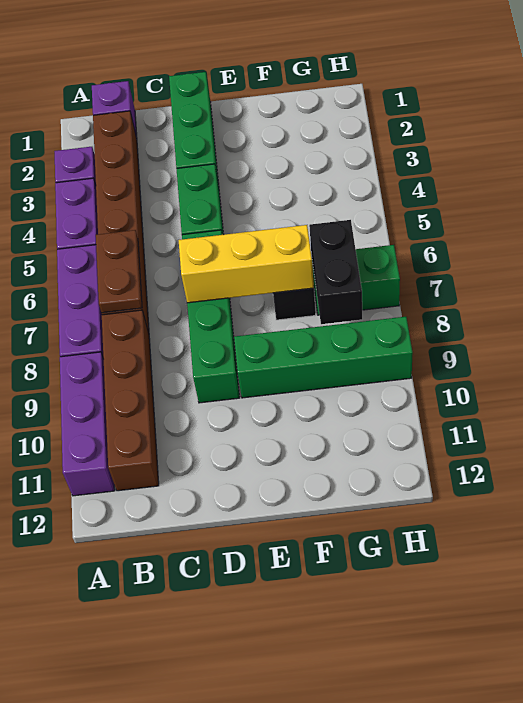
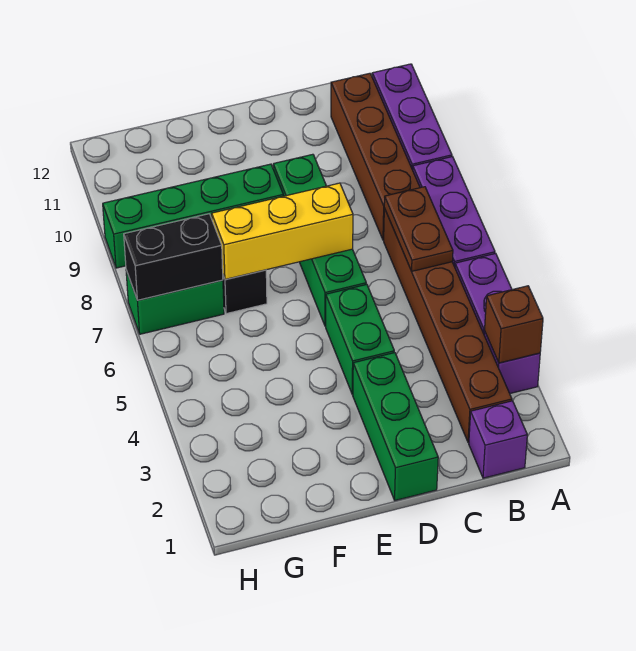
none -> brown brick A3 level 2
black brick G7:G8 level 2 -> black brick G7:H7 level 2

